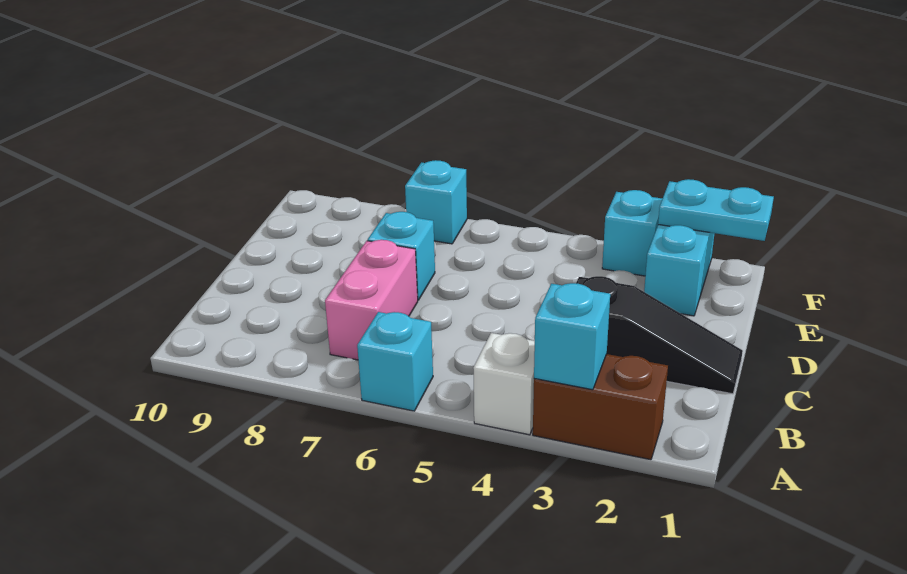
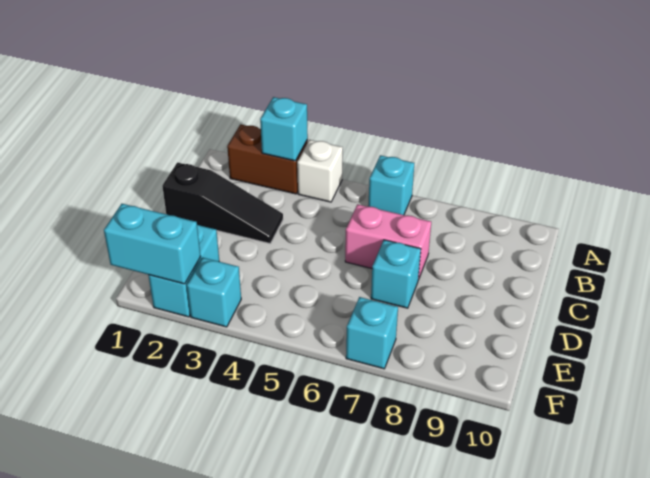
pink brick B7:C7 level 1 -> pink brick C6:C7 level 1
black slope C1:C3 level 1 top 3 -> black slope C1:C3 level 1 top 1
cyan plate F1:F2 level 2 -> cyan brick F1:F2 level 2

